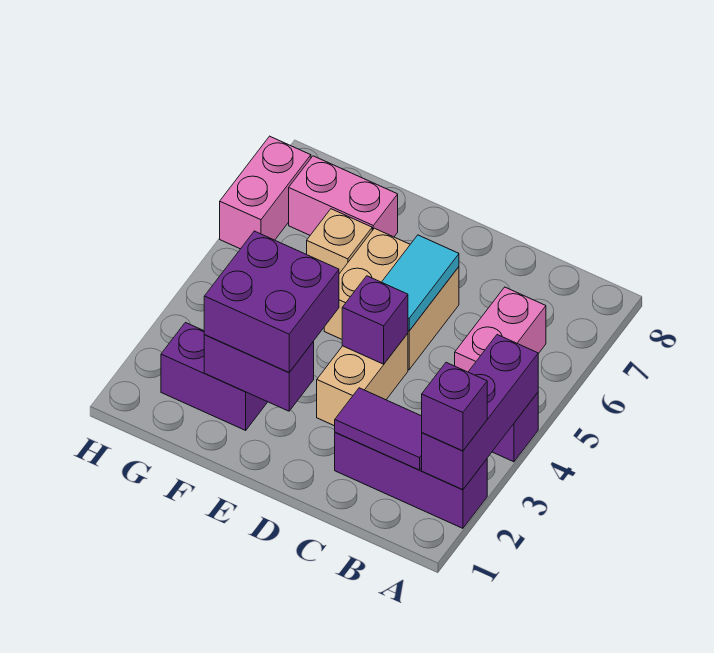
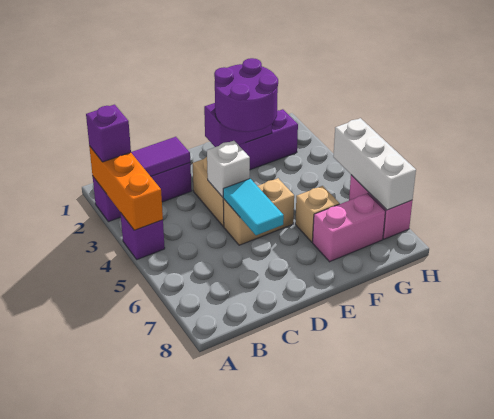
purple brick A2:A4 level 2 -> orange brick A2:A4 level 2
pink brick B5:B6 level 1 -> none
purple brick D4 level 2 -> white brick D4 level 2
tan brick D5:E6 level 1 -> tan brick D5:E5 level 1
purple brick E2:F3 level 3 -> purple round brick E2:F3 level 3
none -> white brick H5:H7 level 2

